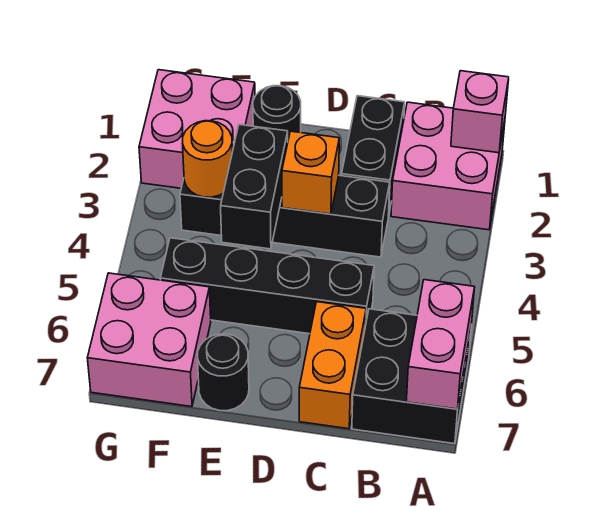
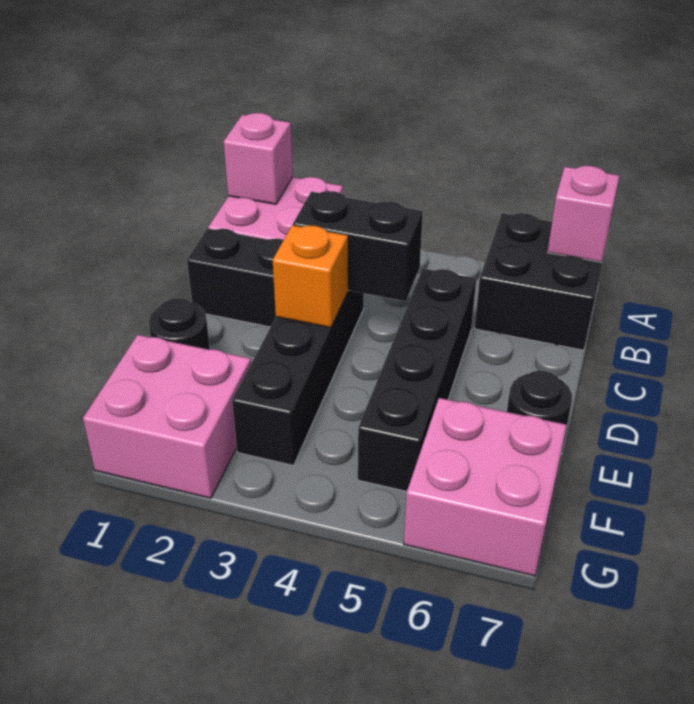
pink brick A6:A7 level 2 -> pink brick A7 level 2
orange brick C6:C7 level 1 -> none
black brick E3:E4 level 2 -> black brick C3:C4 level 2
orange round brick F3 level 2 -> none

